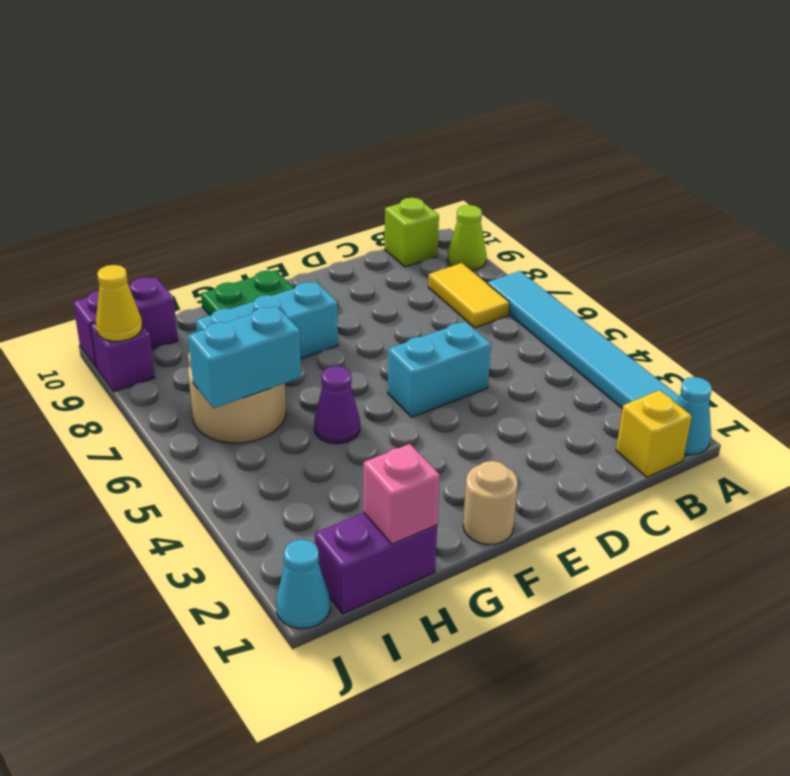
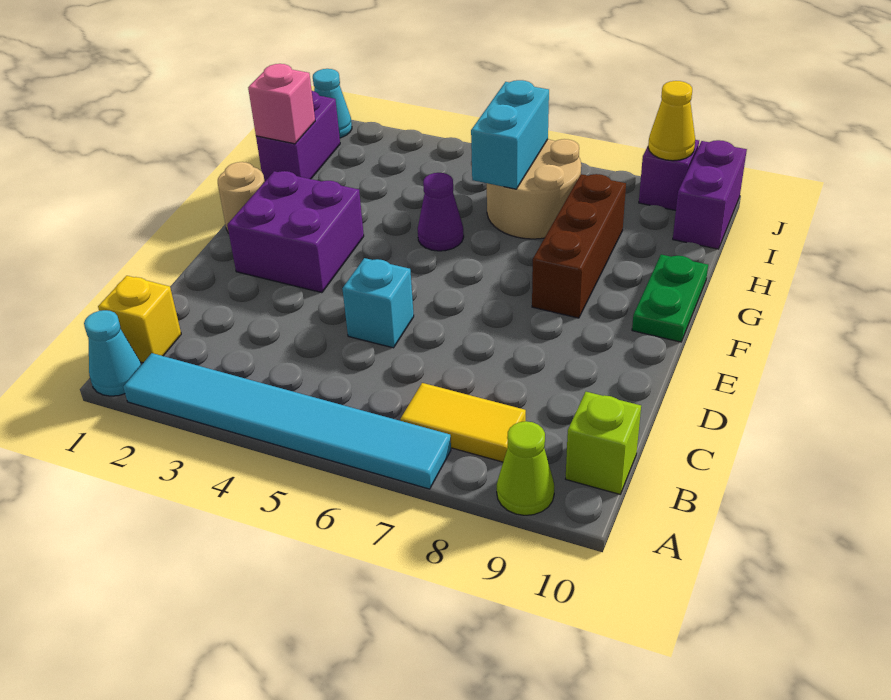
cyan brick D5:E5 level 1 -> cyan brick D5 level 1
none -> purple brick E2:F3 level 1
cyan brick F8:H8 level 1 -> brown brick F8:H8 level 1

